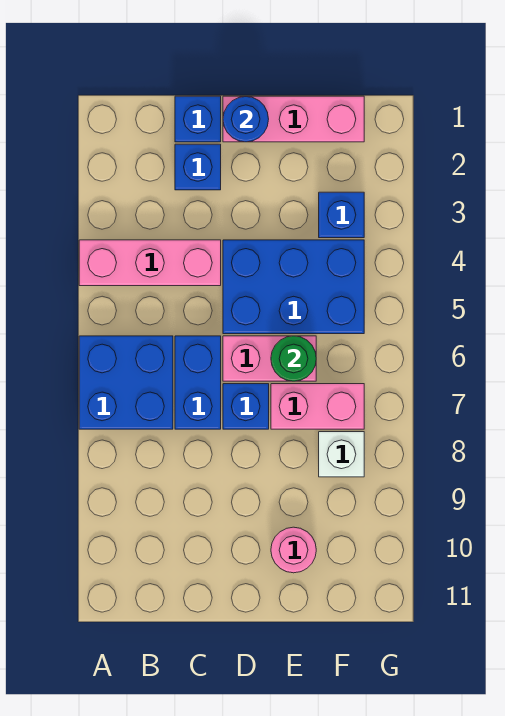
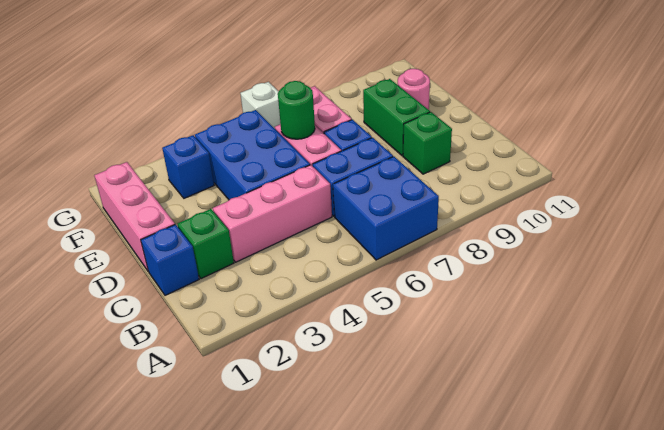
pink brick A4:C4 level 1 -> pink brick C3:C5 level 1
blue brick C2 level 1 -> green brick C2 level 1
none -> green brick C9 level 1
blue round brick D1 level 2 -> none
none -> green brick D9:E9 level 1
white brick F8 level 1 -> white brick G6 level 1

